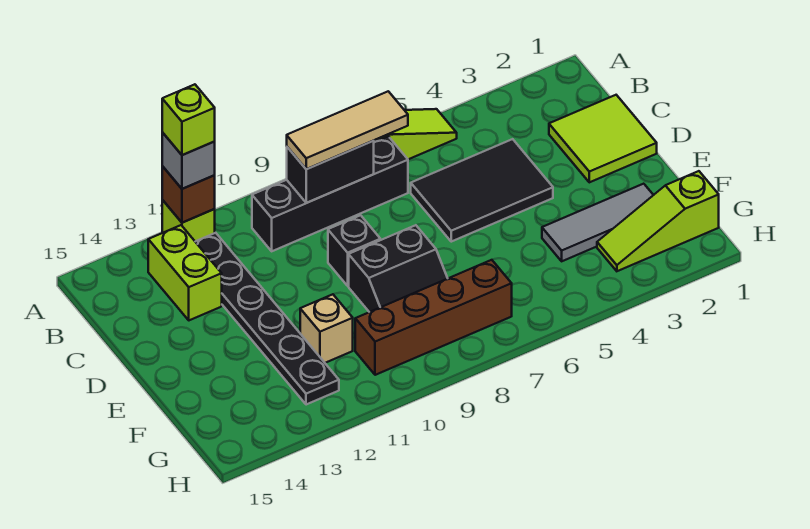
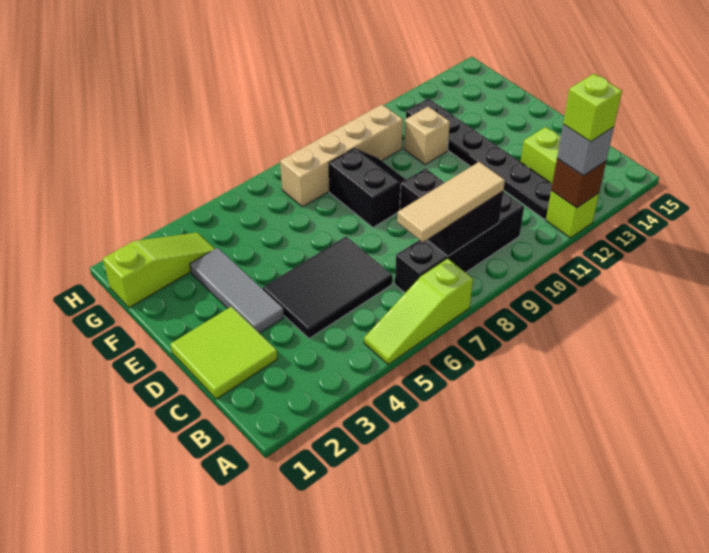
black slope E8:F9 level 1 top E -> black slope E8:F9 level 1 top 8
grey tile F2:F4 level 1 -> grey tile D3:F3 level 1
brown brick G7:G10 level 1 -> tan brick G7:G10 level 1

